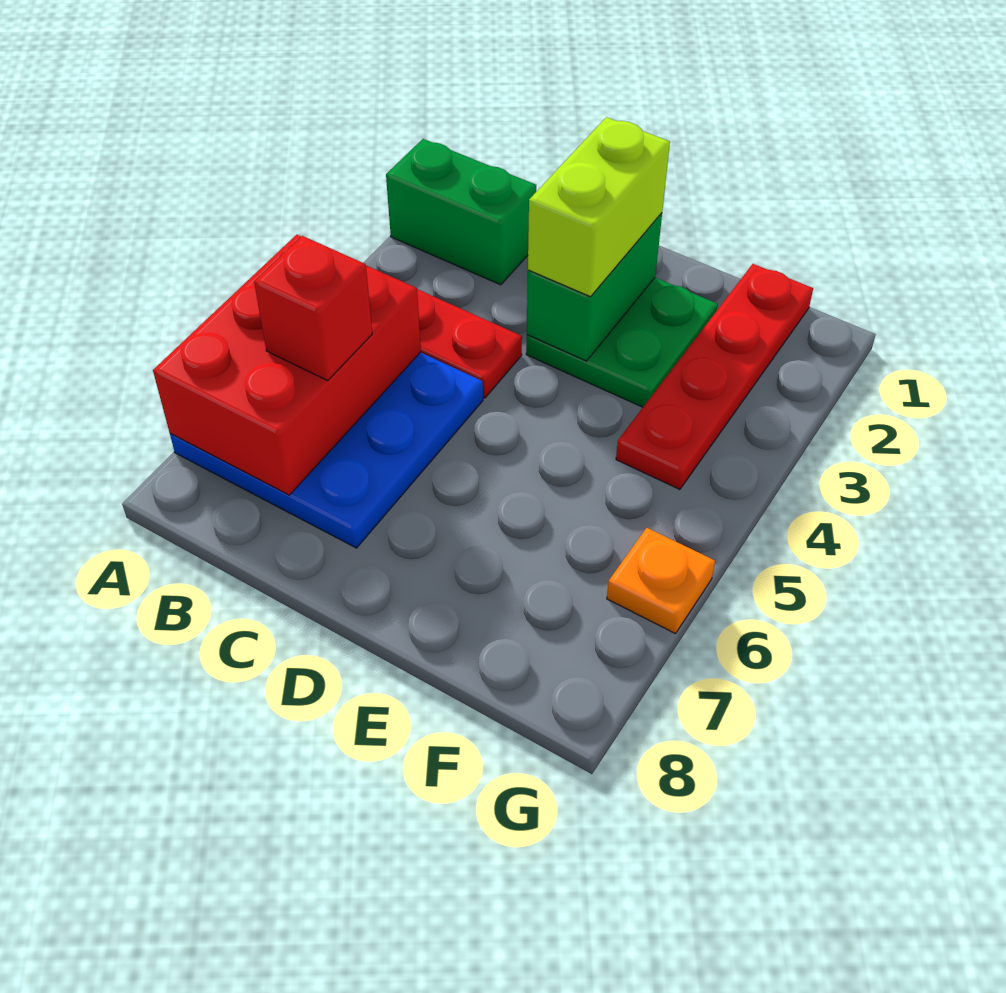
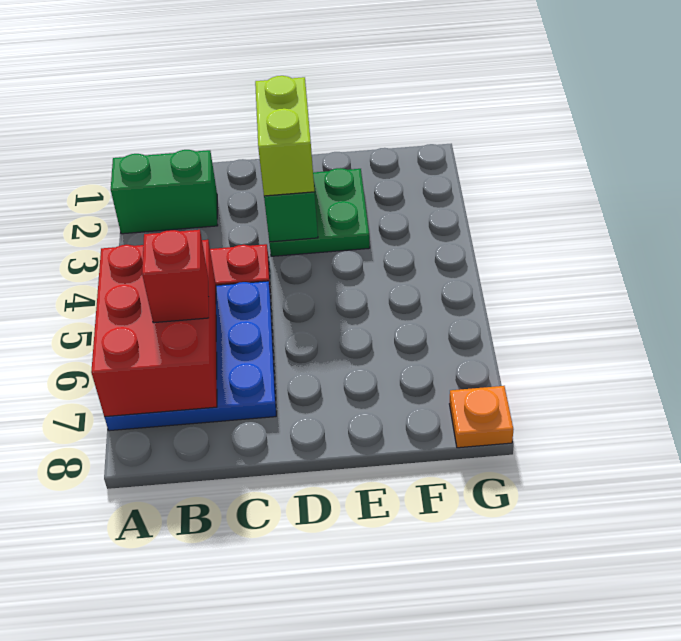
red plate F1:F4 level 1 -> none
orange plate G6 level 1 -> orange plate G8 level 1

